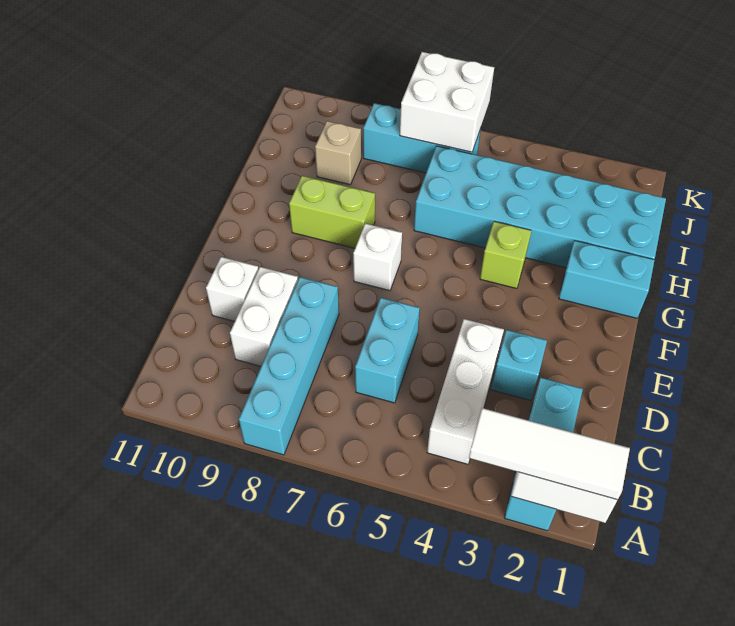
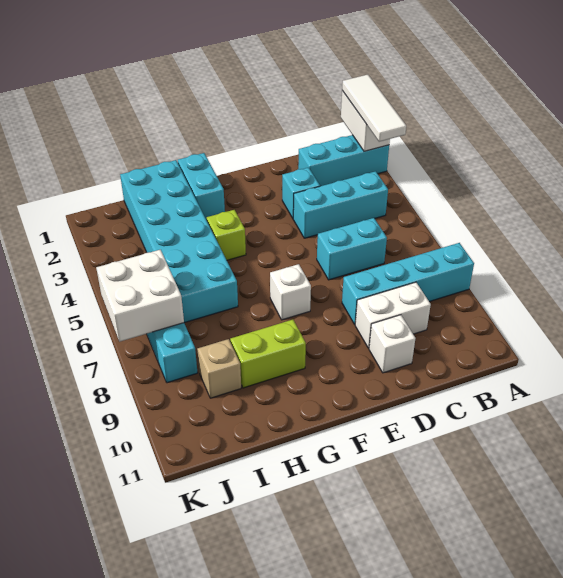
white brick B4:D4 level 1 -> cyan brick B4:D4 level 1
lime brick G8:G9 level 1 -> lime brick G9:H9 level 1

